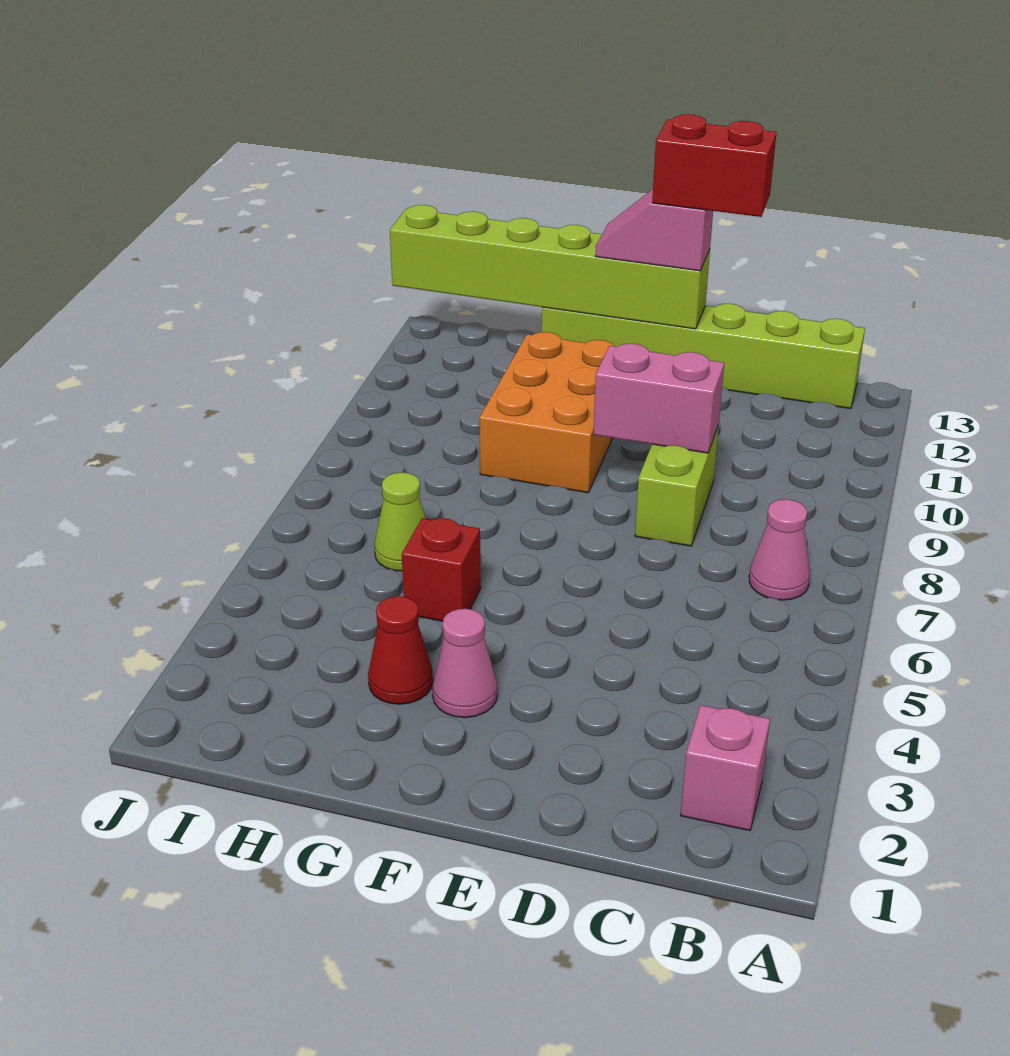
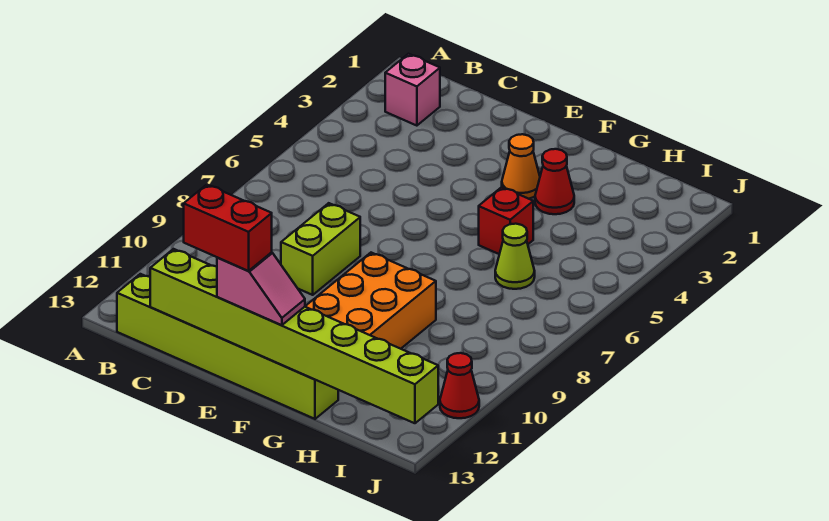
pink cone B7 level 1 -> none
pink brick D9:E9 level 2 -> none
lime brick E13:J13 level 2 -> lime brick C13:J13 level 2
pink cone F3 level 1 -> orange cone F3 level 1
none -> red cone J11 level 1

